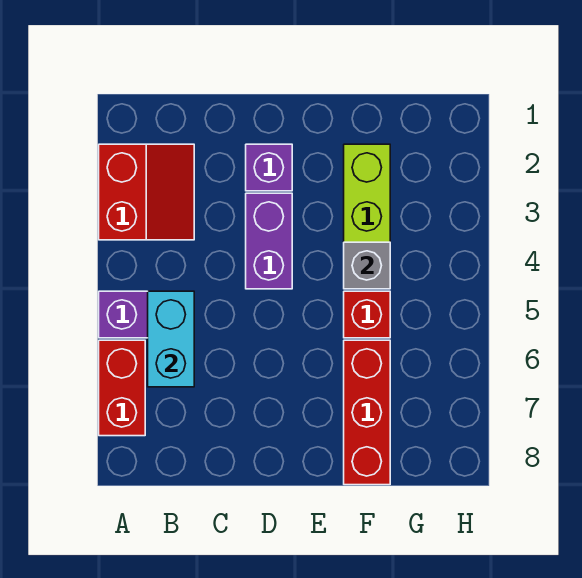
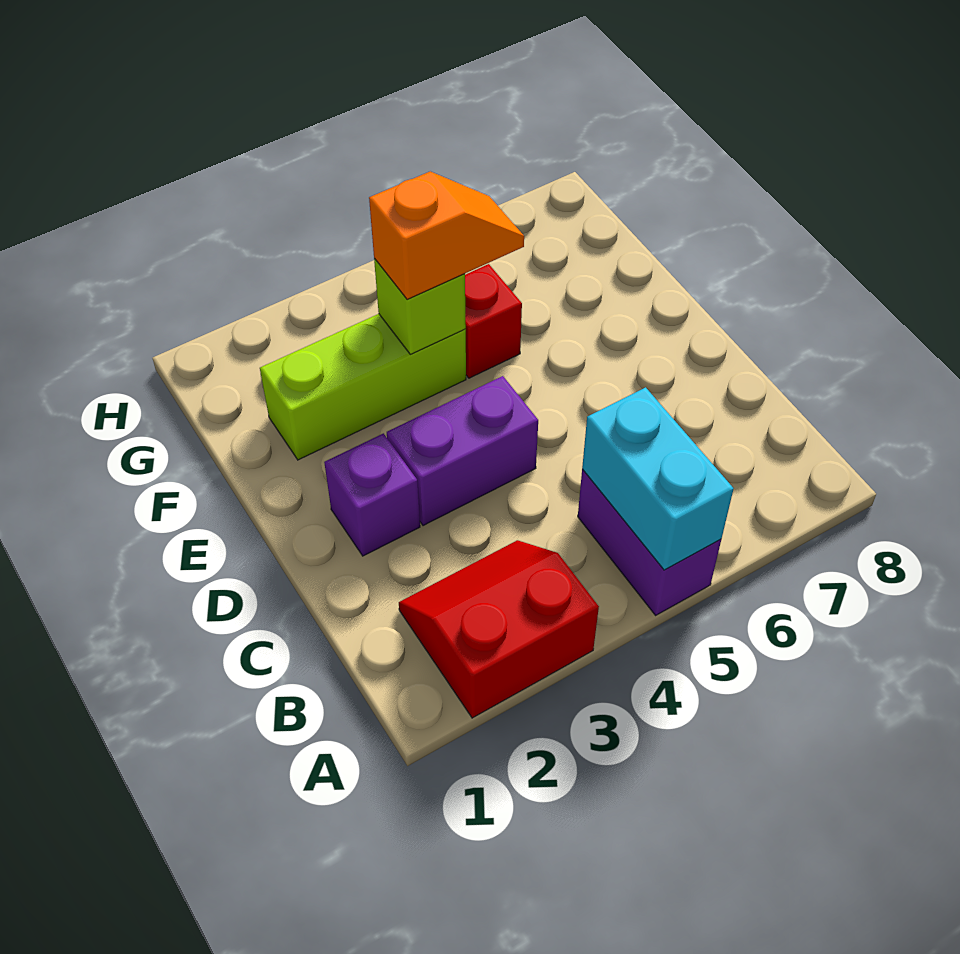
red brick A6:A7 level 1 -> none
cyan brick B5:B6 level 2 -> cyan brick A5:B5 level 2
grey brick F4 level 2 -> lime brick F4 level 2
none -> orange slope F4:F5 level 3 top 4
red brick F6:F8 level 1 -> none

